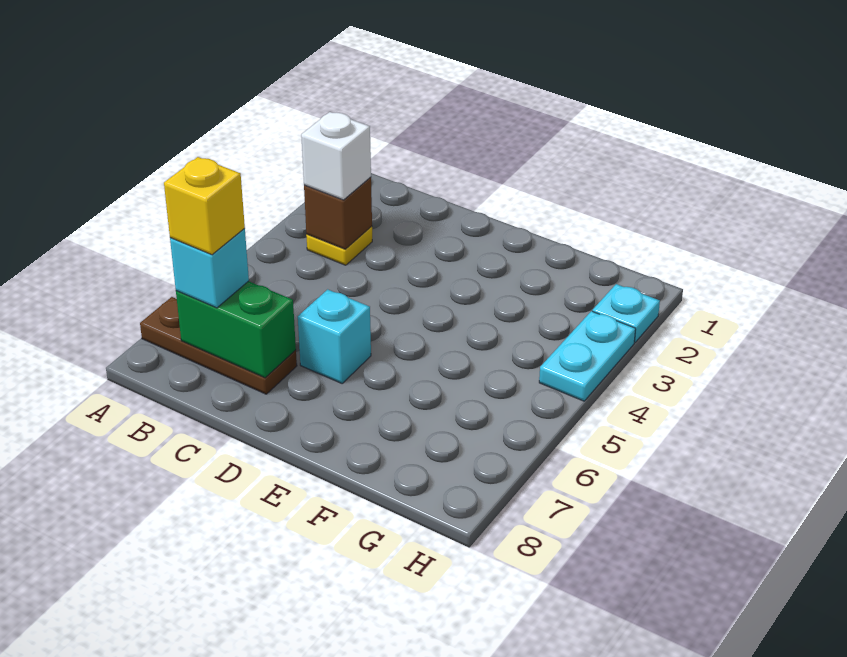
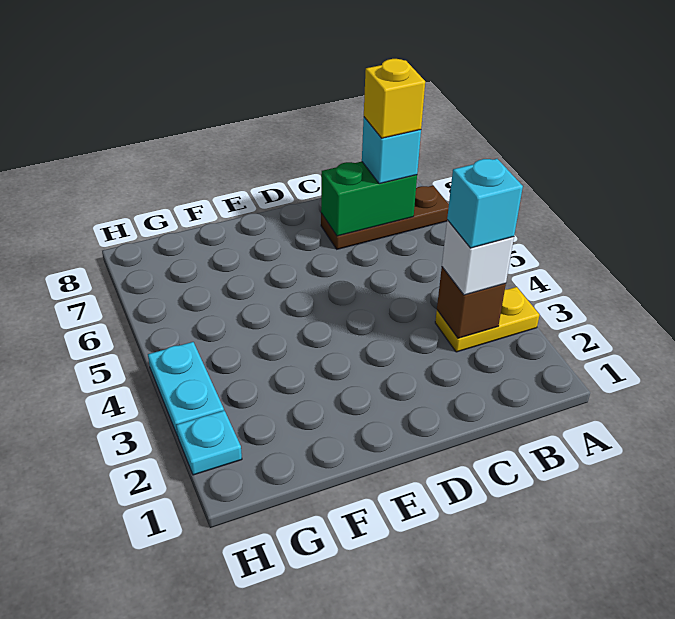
yellow plate B3 level 1 -> yellow plate A3:B3 level 1
cyan brick D6 level 1 -> cyan brick B3 level 4

